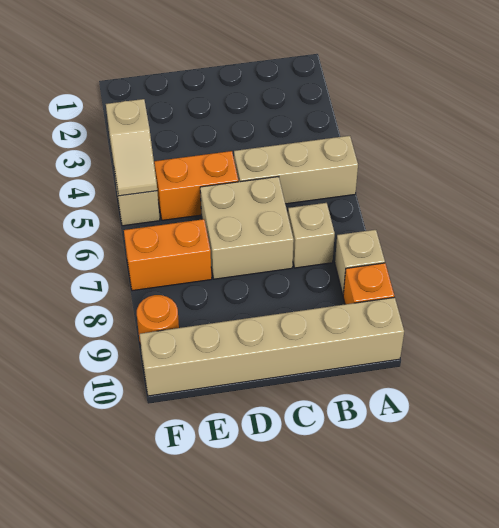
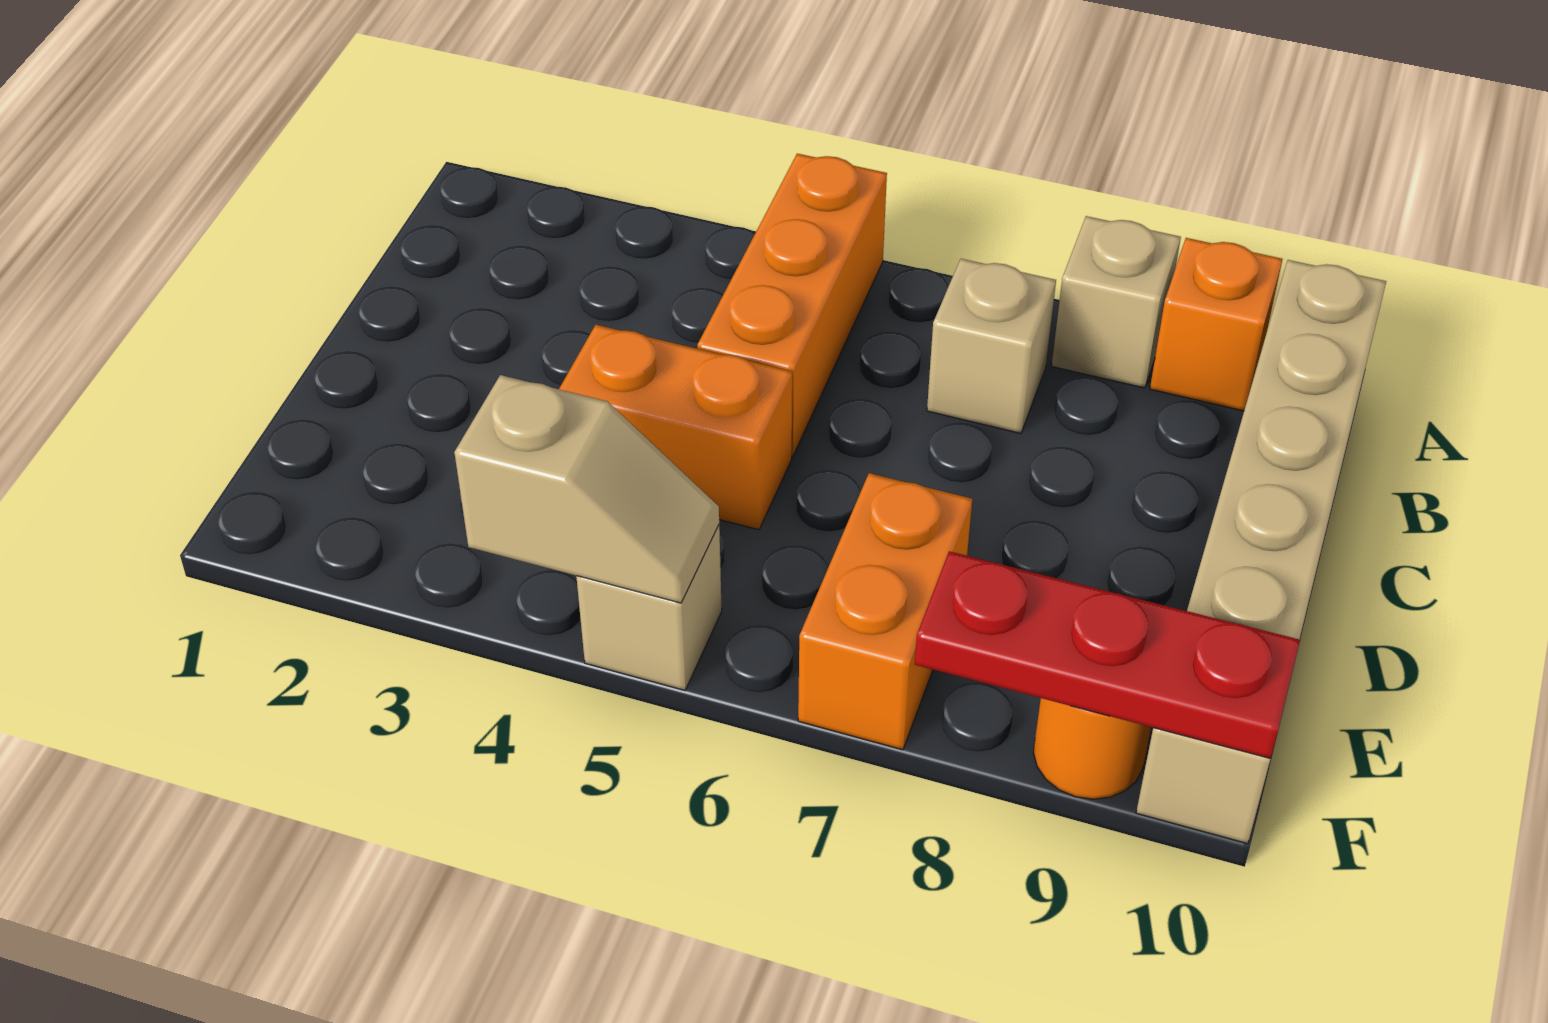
tan brick A5:C5 level 1 -> orange brick A5:C5 level 1
tan brick C6:D7 level 1 -> none
orange brick D5:E5 level 1 -> orange brick D4:D5 level 1
none -> red plate F8:F10 level 2

